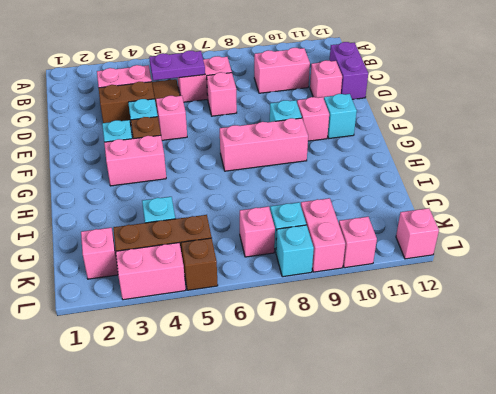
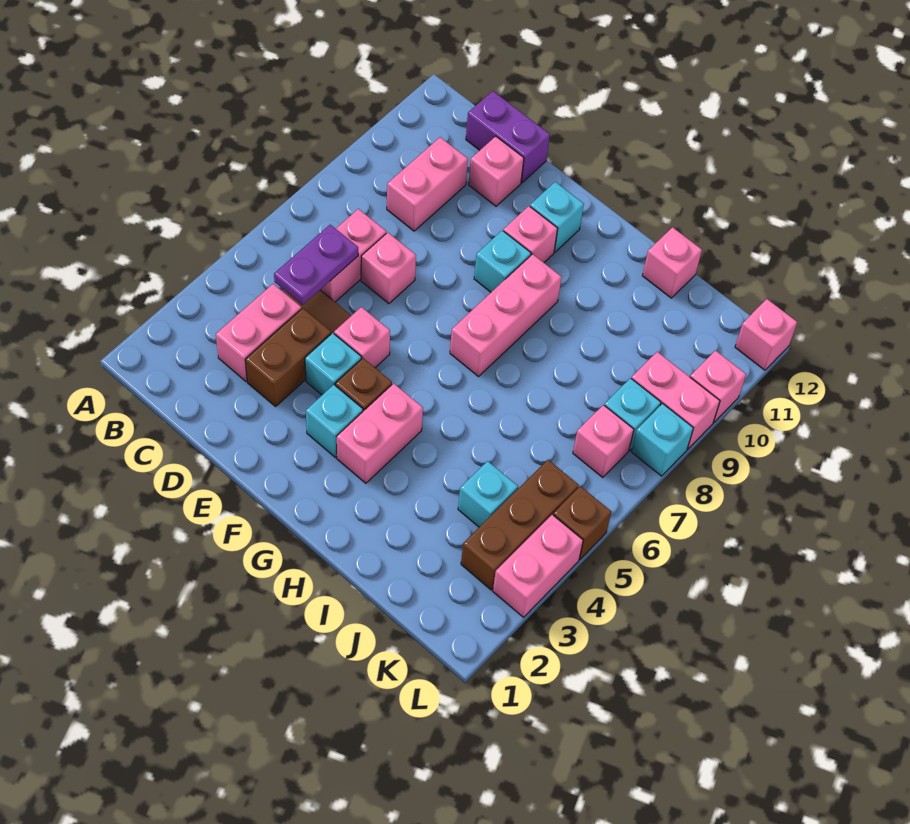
pink brick K2 level 1 -> pink brick I12 level 1

